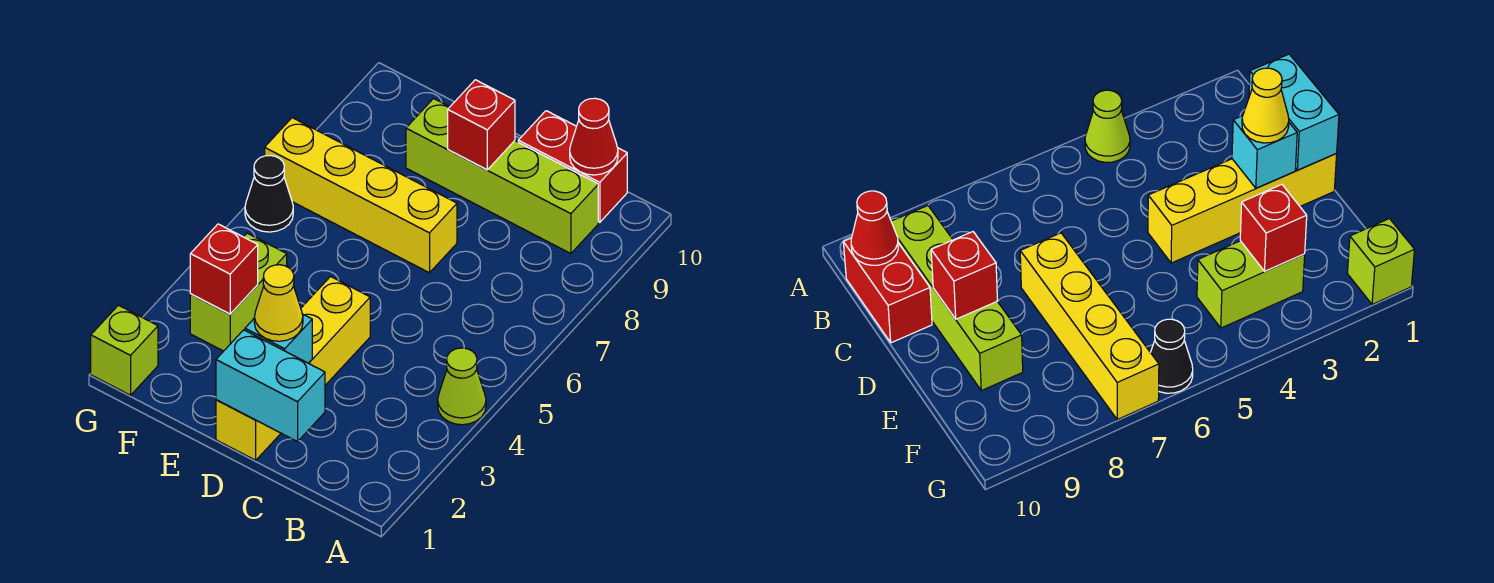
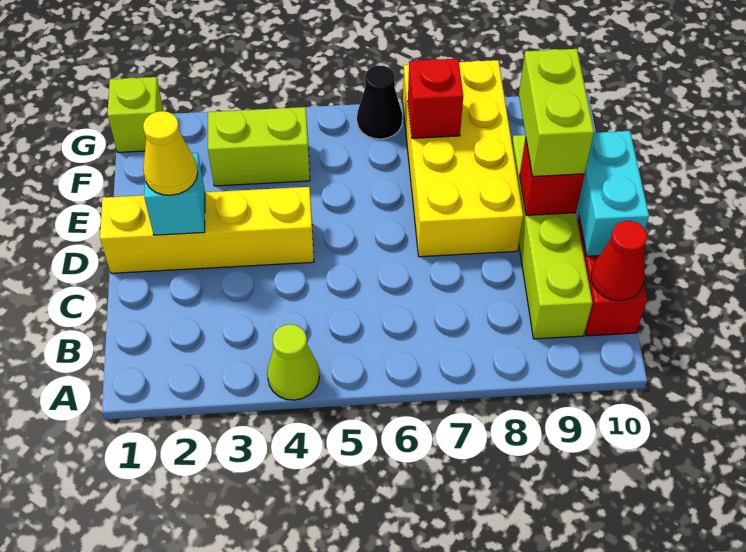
cyan brick C1:D1 level 2 -> cyan brick C10:D10 level 2
yellow brick D7:G7 level 1 -> yellow brick D7:G8 level 1
none -> lime brick D9:E9 level 3
red brick F3 level 2 -> red brick F7 level 2

